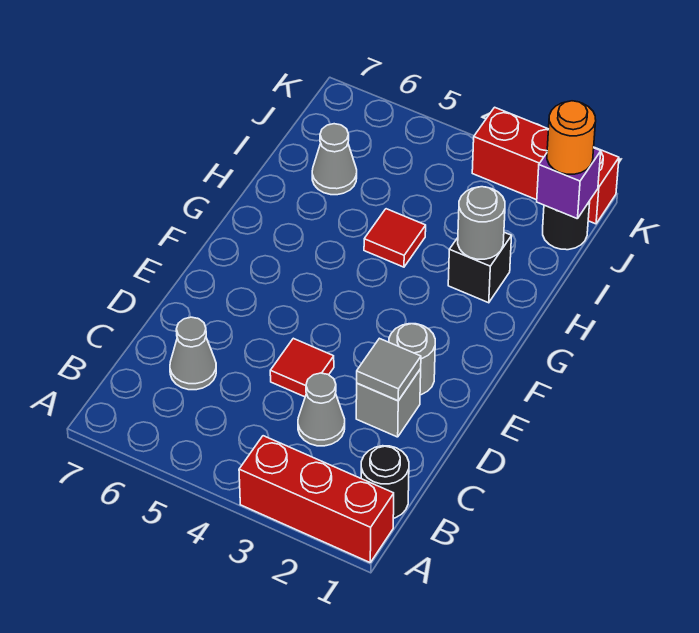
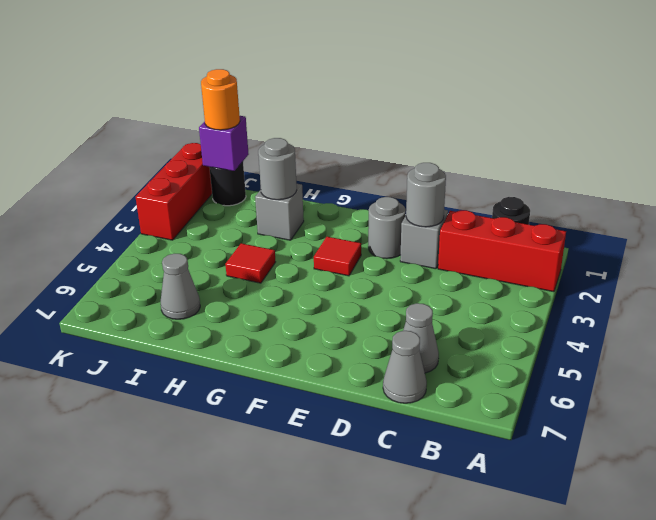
red brick A1:A3 level 1 -> red brick A2:C2 level 1
grey cone C3 level 1 -> grey cone C7 level 1
grey tile D2 level 2 -> grey round brick D2 level 2
red tile D4 level 1 -> red tile F3 level 1
black brick H2 level 1 -> grey brick H2 level 1

